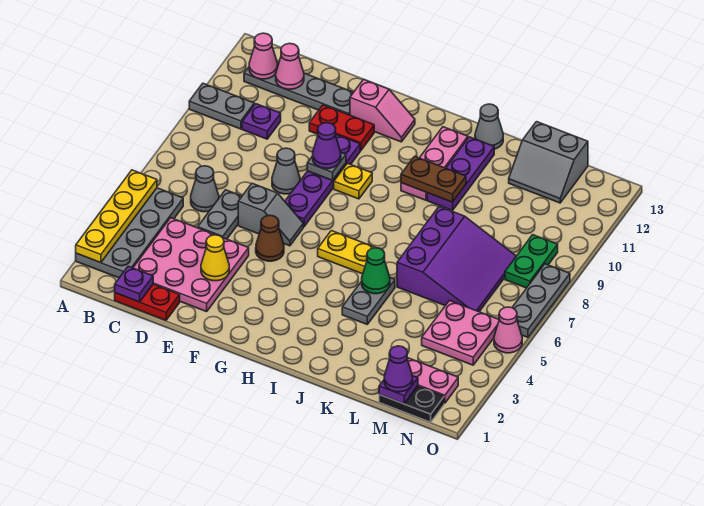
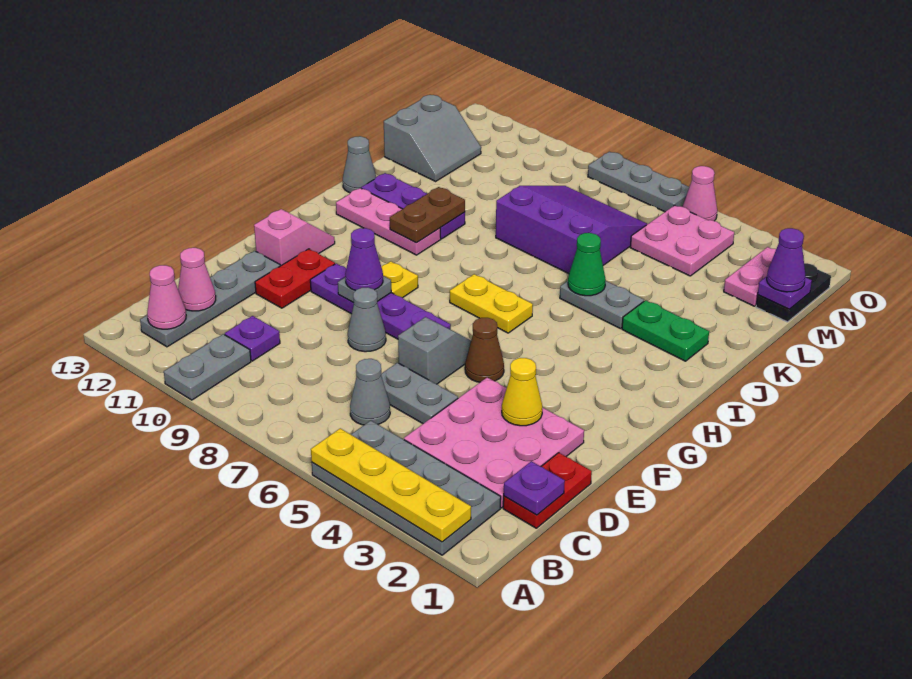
yellow plate H6:I6 level 1 -> yellow plate H6:H7 level 1
green plate N8:N9 level 1 -> green plate J2:J3 level 1

